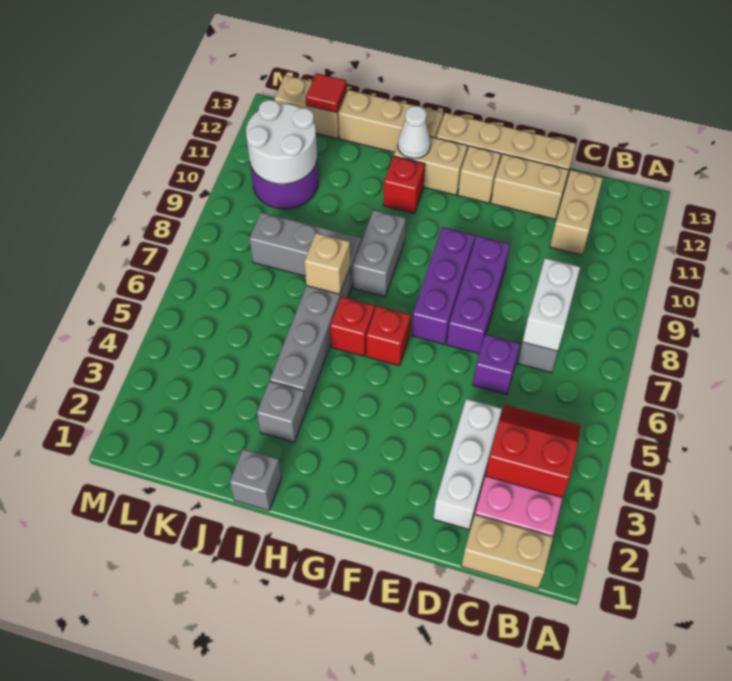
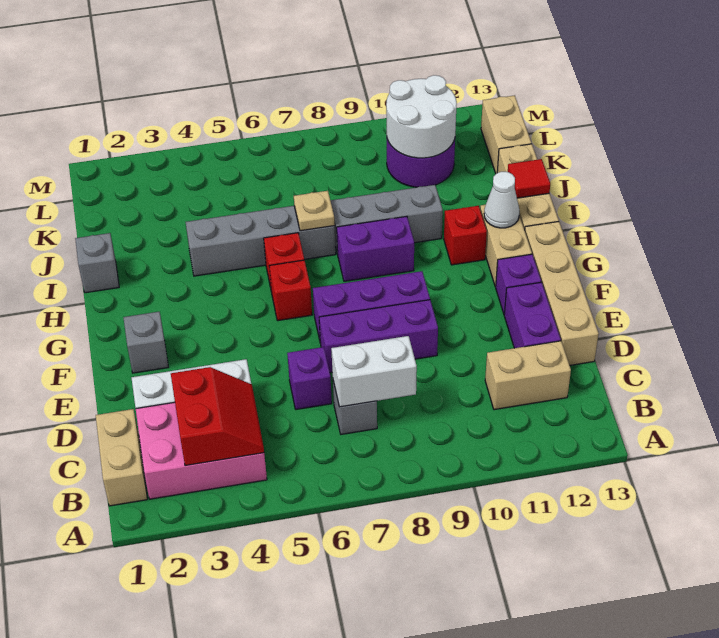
tan brick D12:E12 level 1 -> purple brick D12:E12 level 1
tan brick F12 level 1 -> purple brick F12 level 1
grey brick H8:H9 level 1 -> purple brick H8:H9 level 1
grey brick I3 level 1 -> grey brick F2 level 1
tan brick I7 level 2 -> tan plate I7 level 2
grey brick I8:K8 level 1 -> grey brick I8:I10 level 1
red tile K13 level 2 -> red tile I13 level 2

